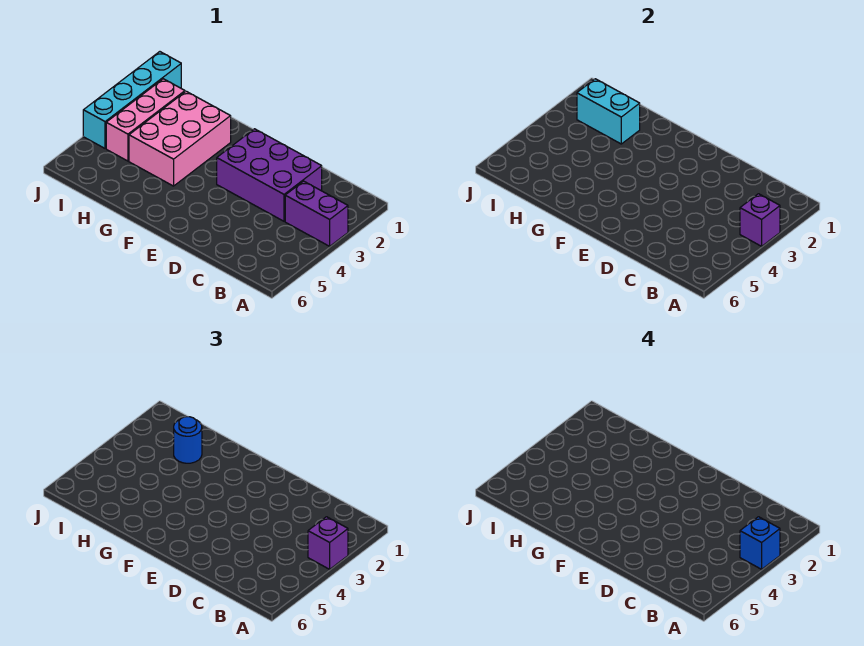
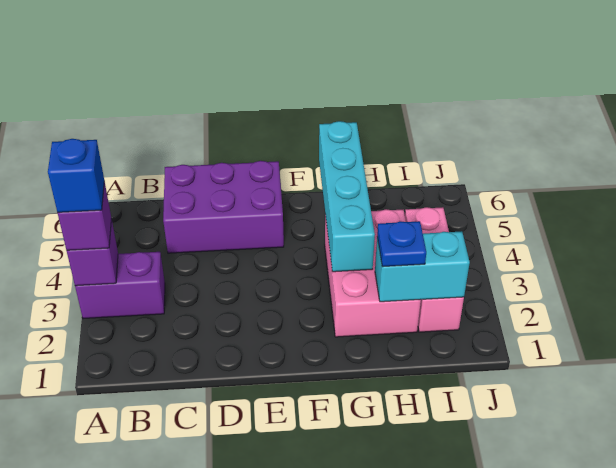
purple brick C2:E3 level 1 -> purple brick C5:E6 level 1
blue round brick H2 level 3 -> blue plate H2 level 3
cyan brick J1:J4 level 1 -> cyan brick G3:G6 level 2

